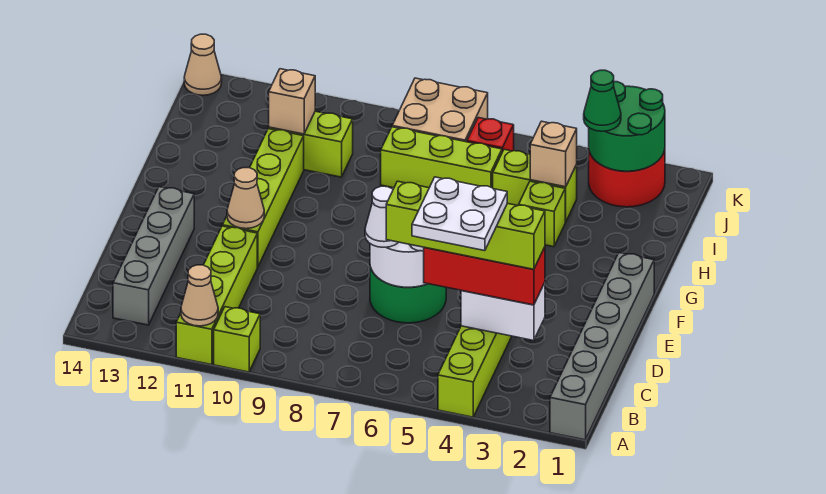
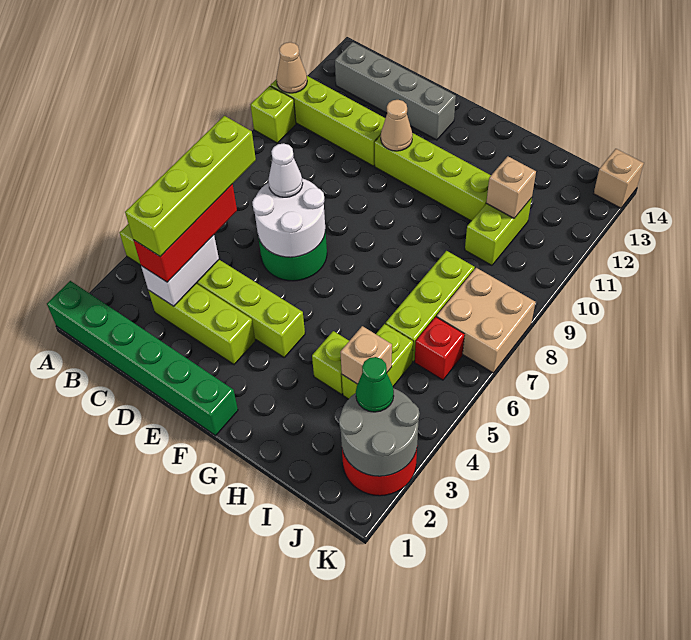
grey brick A1:F1 level 1 -> green brick A1:F1 level 1
white plate B4:C5 level 5 -> none
none -> lime brick C3:E3 level 1
green round brick J2:K3 level 2 -> grey round brick J2:K3 level 2
tan cone K14 level 1 -> tan brick K14 level 1

